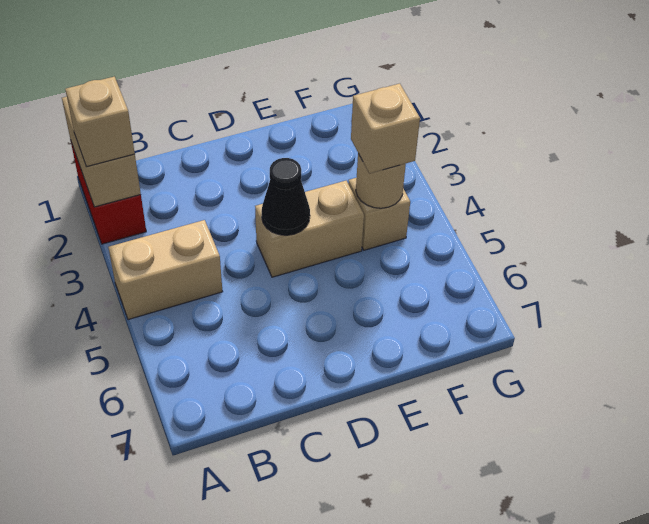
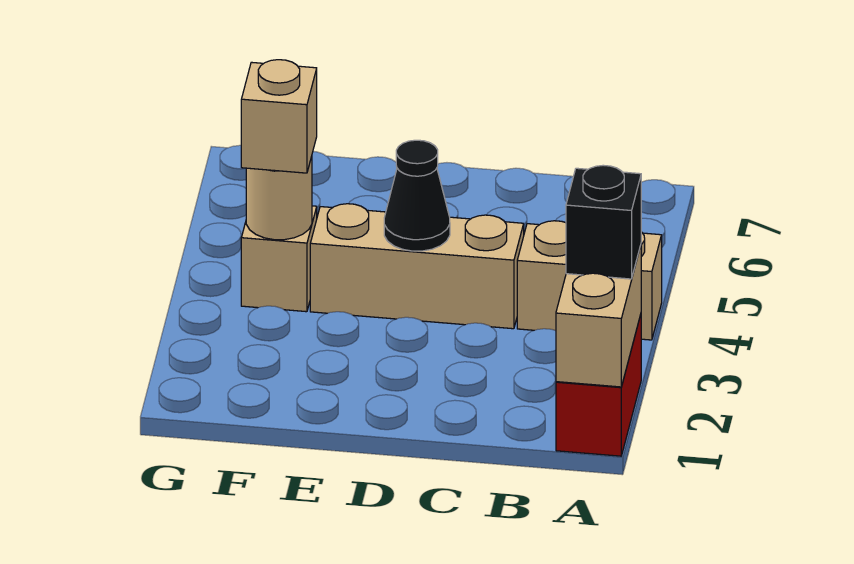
tan brick A2 level 3 -> black brick A2 level 3
tan brick D4:E4 level 1 -> tan brick C4:E4 level 1

